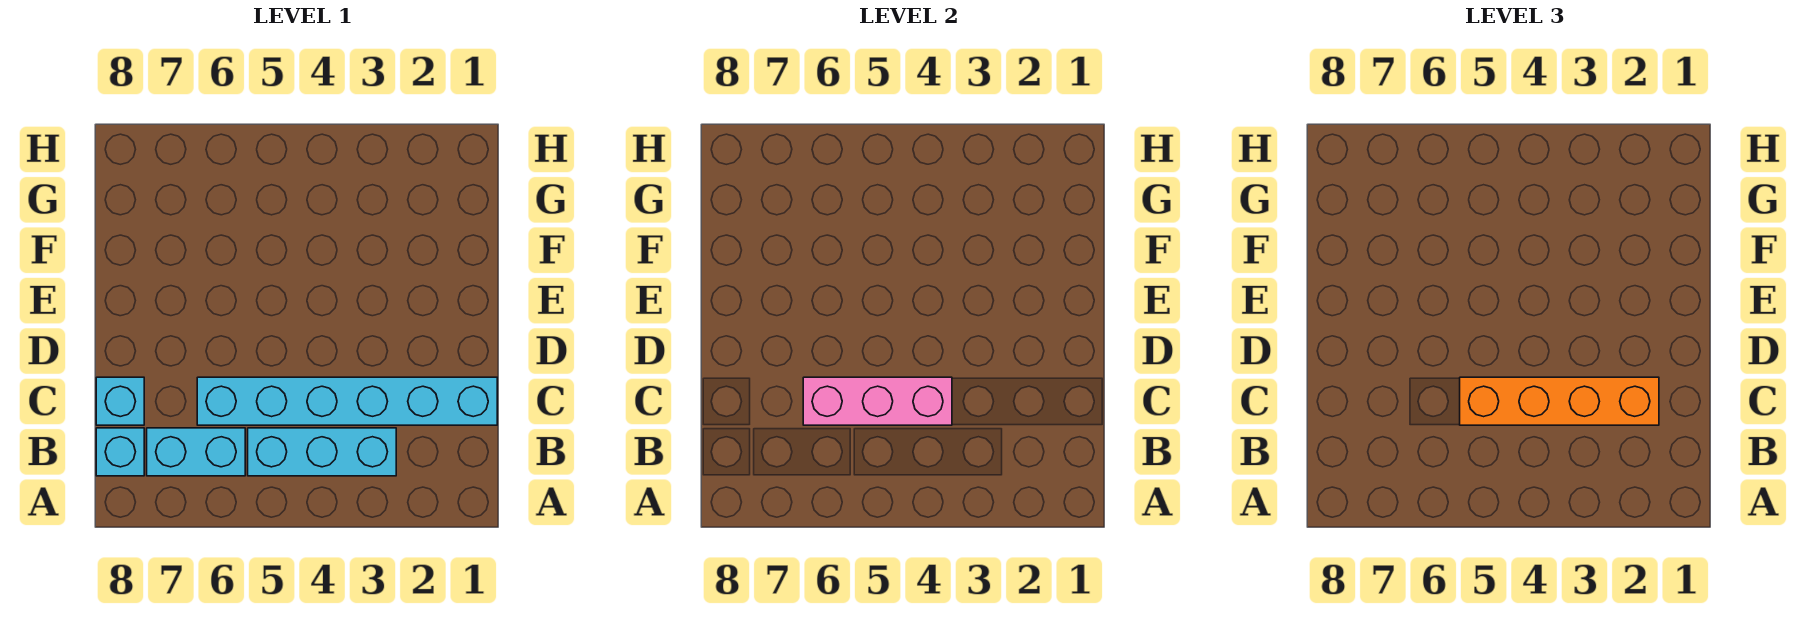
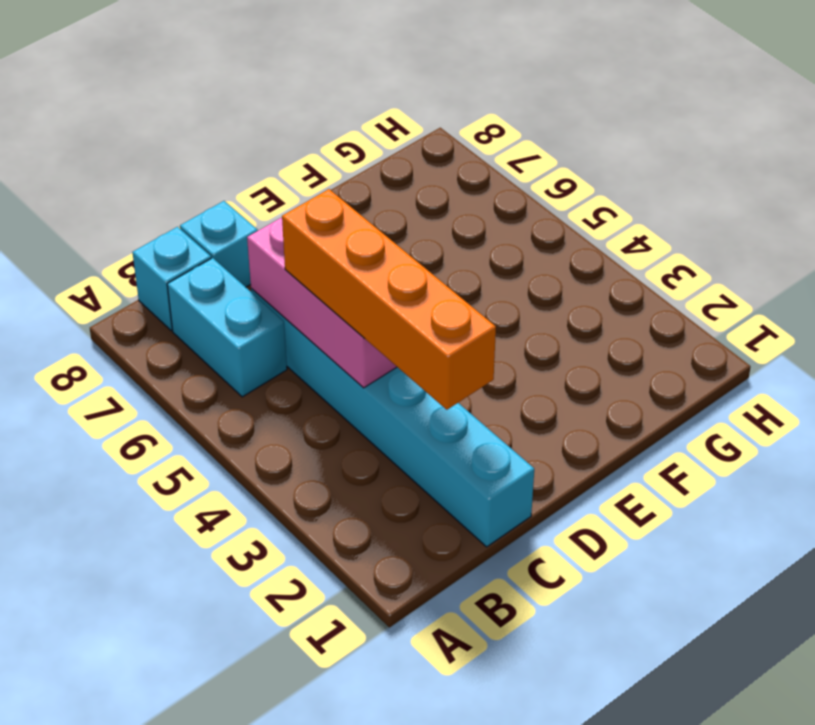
cyan brick B3:B5 level 1 -> none

